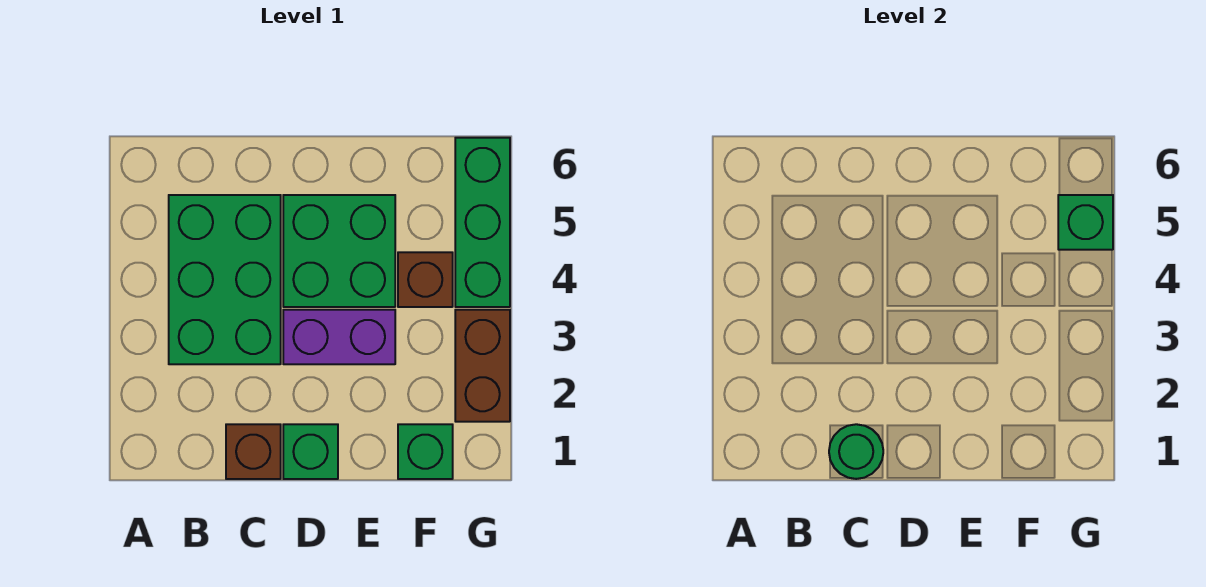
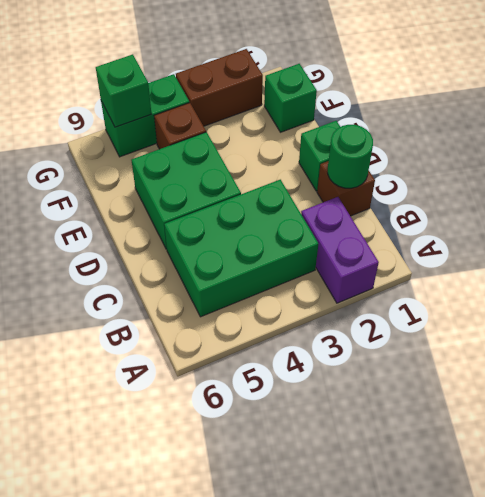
purple brick D3:E3 level 1 -> purple brick A2:B2 level 1
green brick G4:G6 level 1 -> green brick G4:G5 level 1

